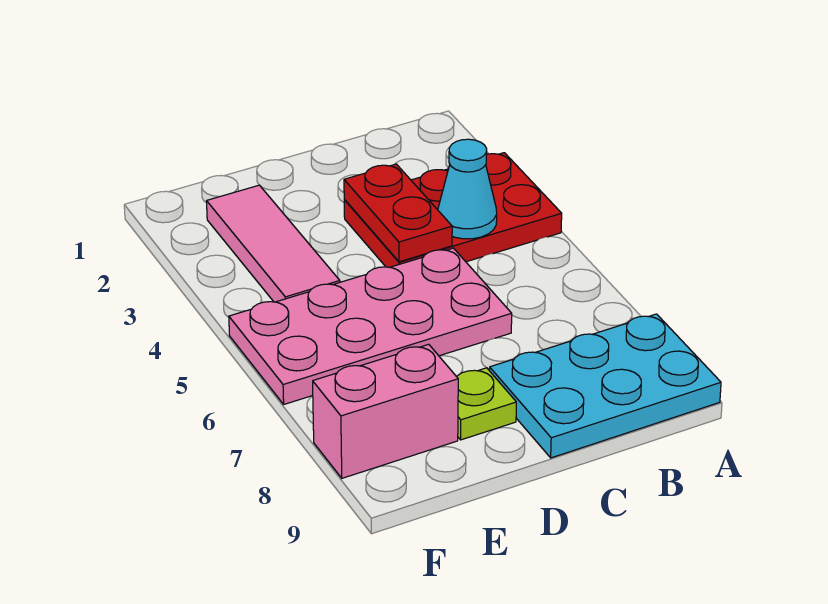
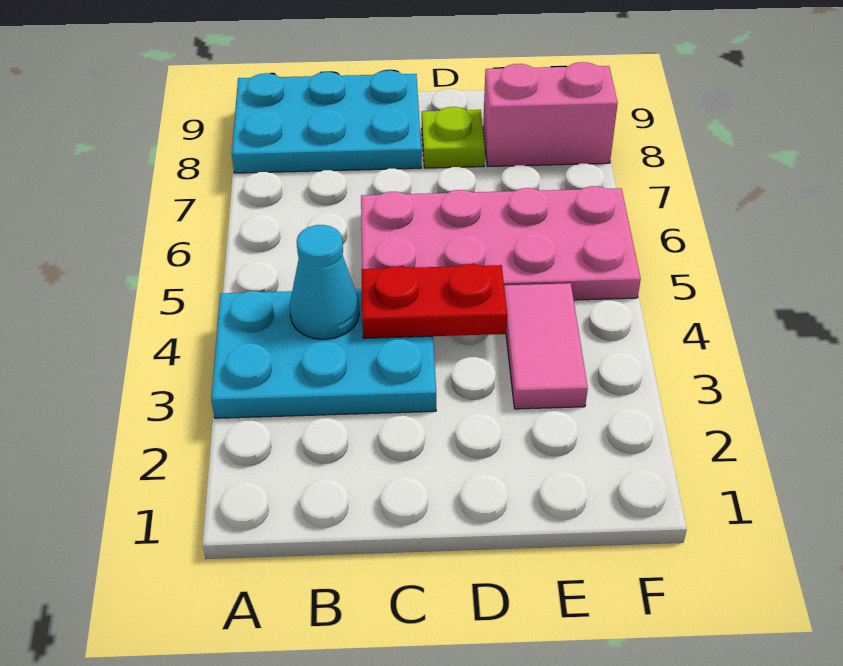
red plate A3:C4 level 1 -> cyan plate A3:C4 level 1
red plate C3:C4 level 2 -> red plate C4:D4 level 2
pink tile E2:E4 level 1 -> pink tile E3:E4 level 1

